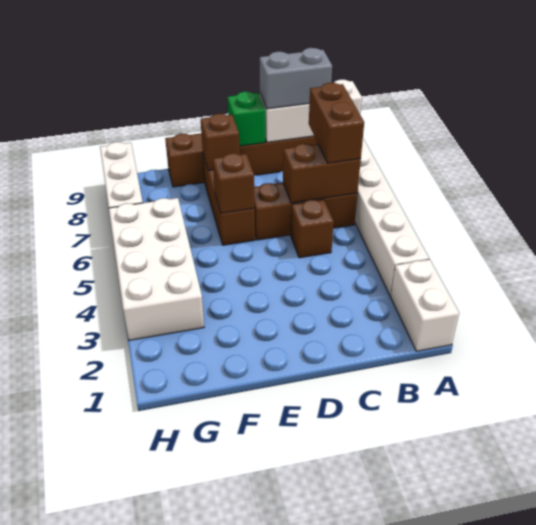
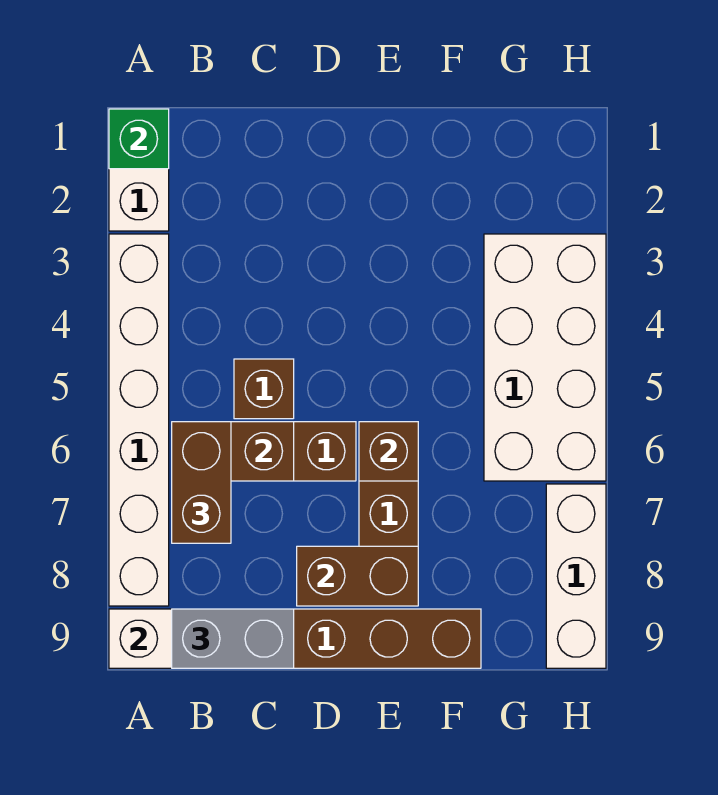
green brick D9 level 2 -> green brick A1 level 2
brown brick E8 level 2 -> brown brick D8:E8 level 2

